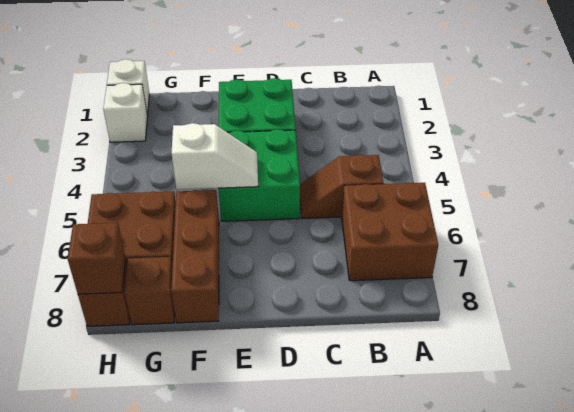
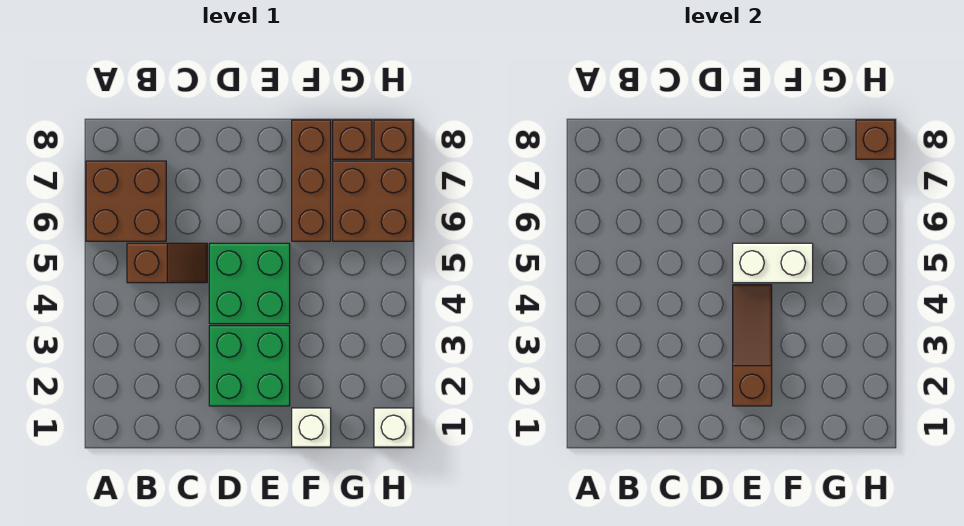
none -> brown slope E2:E4 level 2 top 2
white slope E5:F5 level 2 top F -> white brick E5:F5 level 2
white brick H2 level 1 -> white brick F1 level 1

